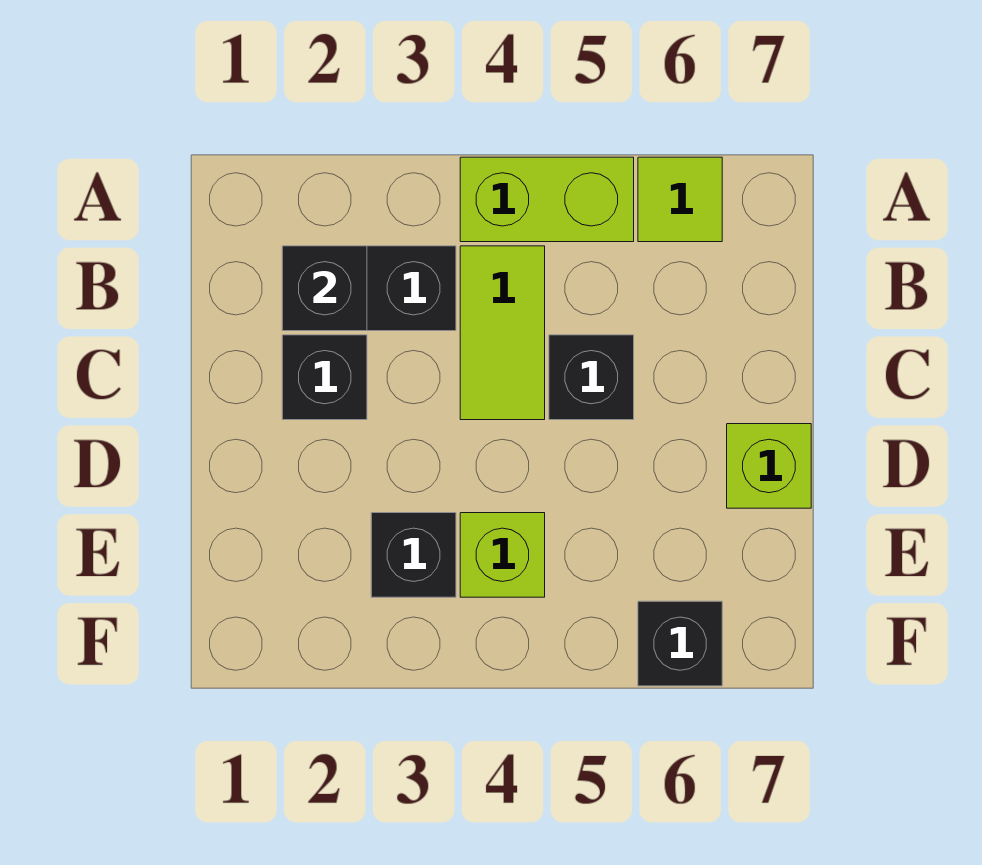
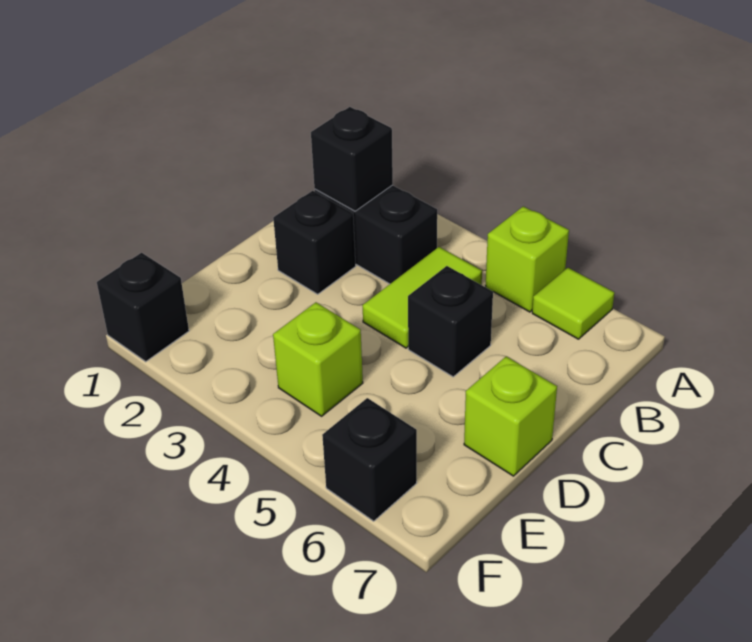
lime brick A4:A5 level 1 -> lime brick A5 level 1
black brick E3 level 1 -> black brick F1 level 1

